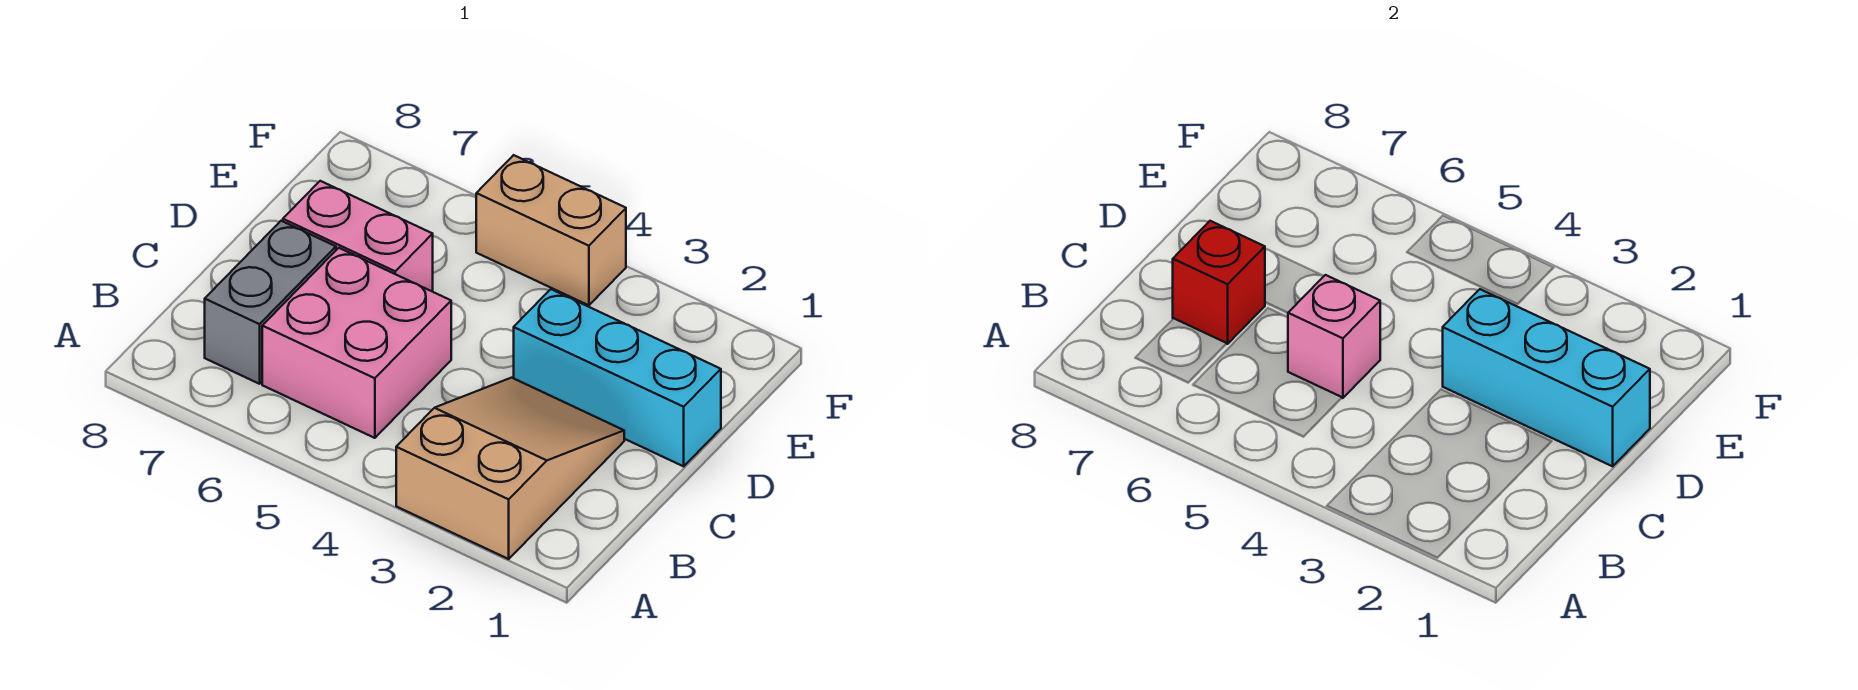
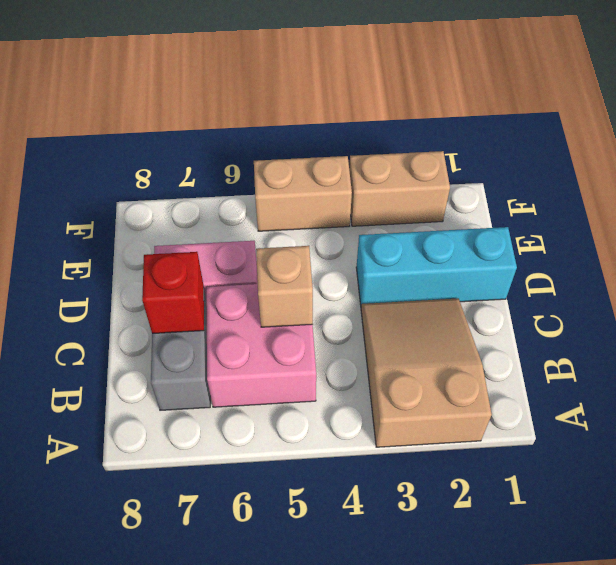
pink brick C5 level 2 -> tan brick C5 level 2
cyan brick D1:D3 level 2 -> none
none -> tan brick F2:F3 level 1

